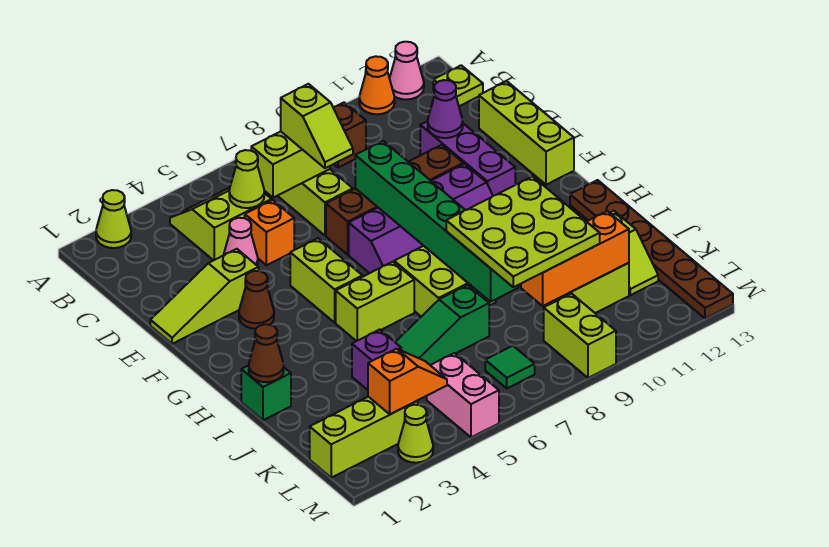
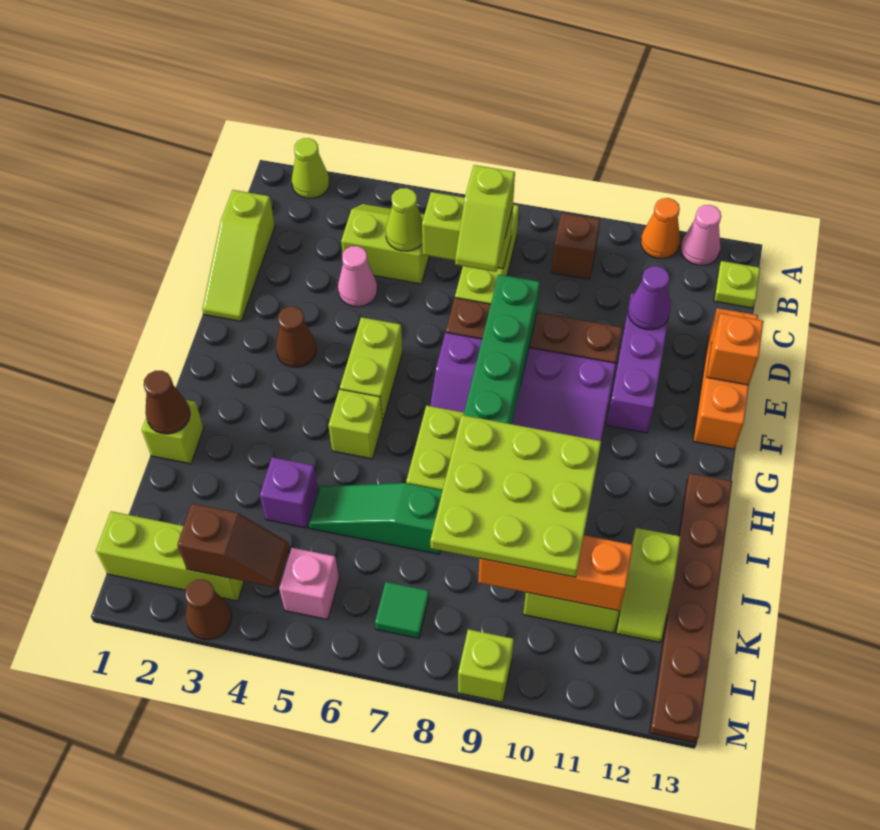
orange brick D5 level 1 -> orange brick E13 level 2
lime brick D13:F13 level 1 -> orange brick D13:F13 level 1
lime slope E1:E3 level 1 top 3 -> lime slope C1:E1 level 1 top C
lime brick H5:H6 level 1 -> lime brick H5 level 1
green brick I1 level 1 -> lime brick I1 level 1
orange slope L3:L4 level 2 top 3 -> brown slope L3:L4 level 2 top 3
pink brick L5:M5 level 1 -> pink brick L5 level 1
lime brick L9:M9 level 1 -> lime brick M9 level 1
lime cone M3 level 1 -> brown cone M3 level 1

